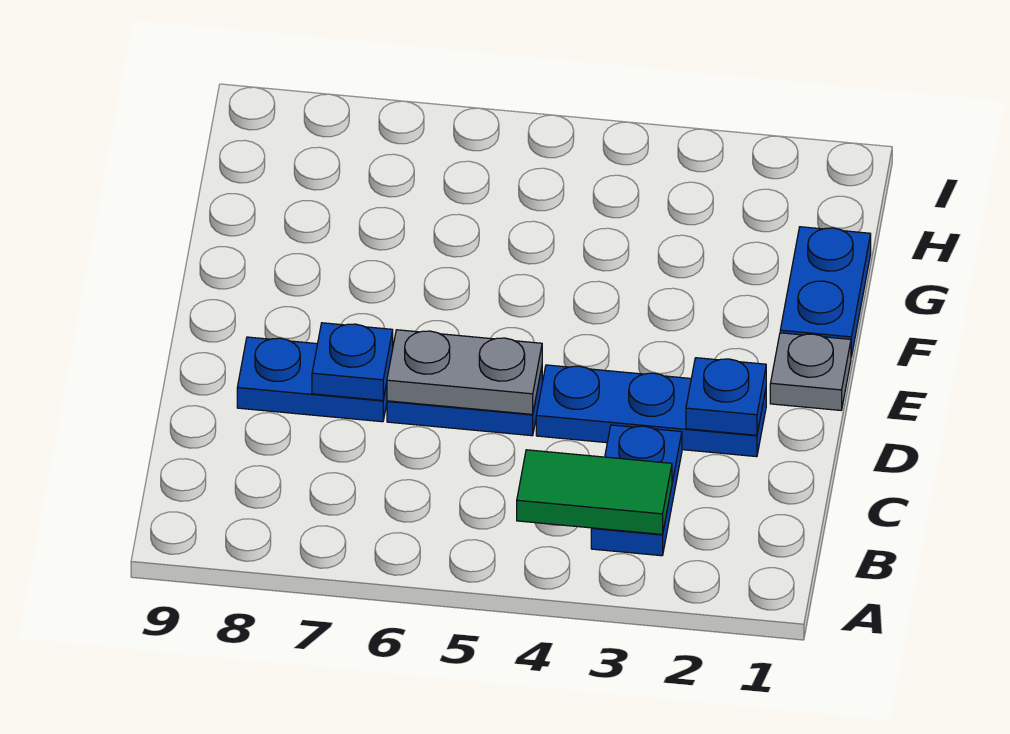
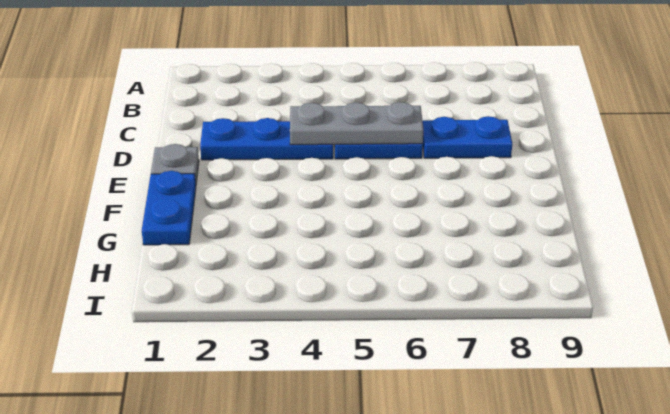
blue plate B3:C3 level 1 -> none
green tile B3:B4 level 2 -> none
blue plate D2 level 2 -> none
grey plate D5:D6 level 2 -> grey plate D4:D6 level 2
blue plate D7 level 2 -> none

